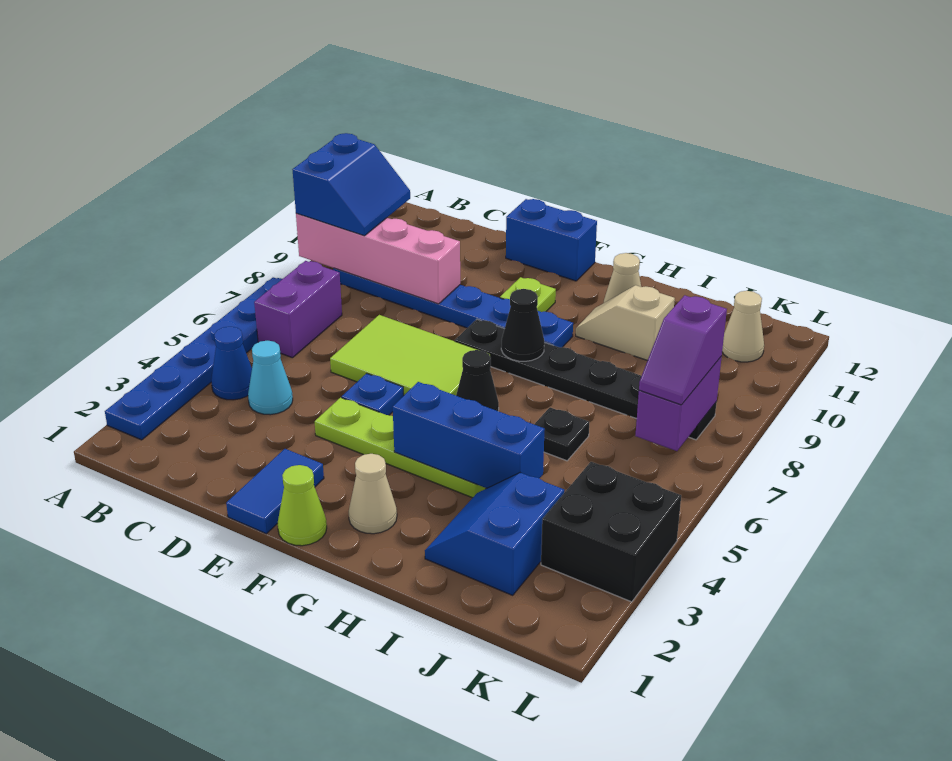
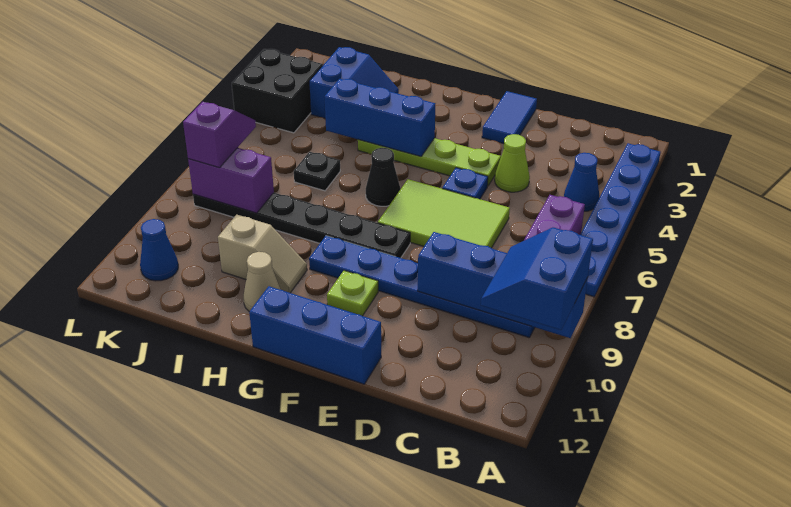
pink brick A9:D9 level 2 -> blue brick A9:D9 level 2
cyan cone C4 level 1 -> none
blue brick E12:F12 level 1 -> blue brick E12:G12 level 1
lime cone F1 level 1 -> lime cone D4 level 1
tan cone G2 level 1 -> none
black cone G8 level 2 -> none
purple brick K7:K8 level 2 -> purple brick J8:K8 level 2
tan cone K11 level 1 -> blue cone K11 level 1

